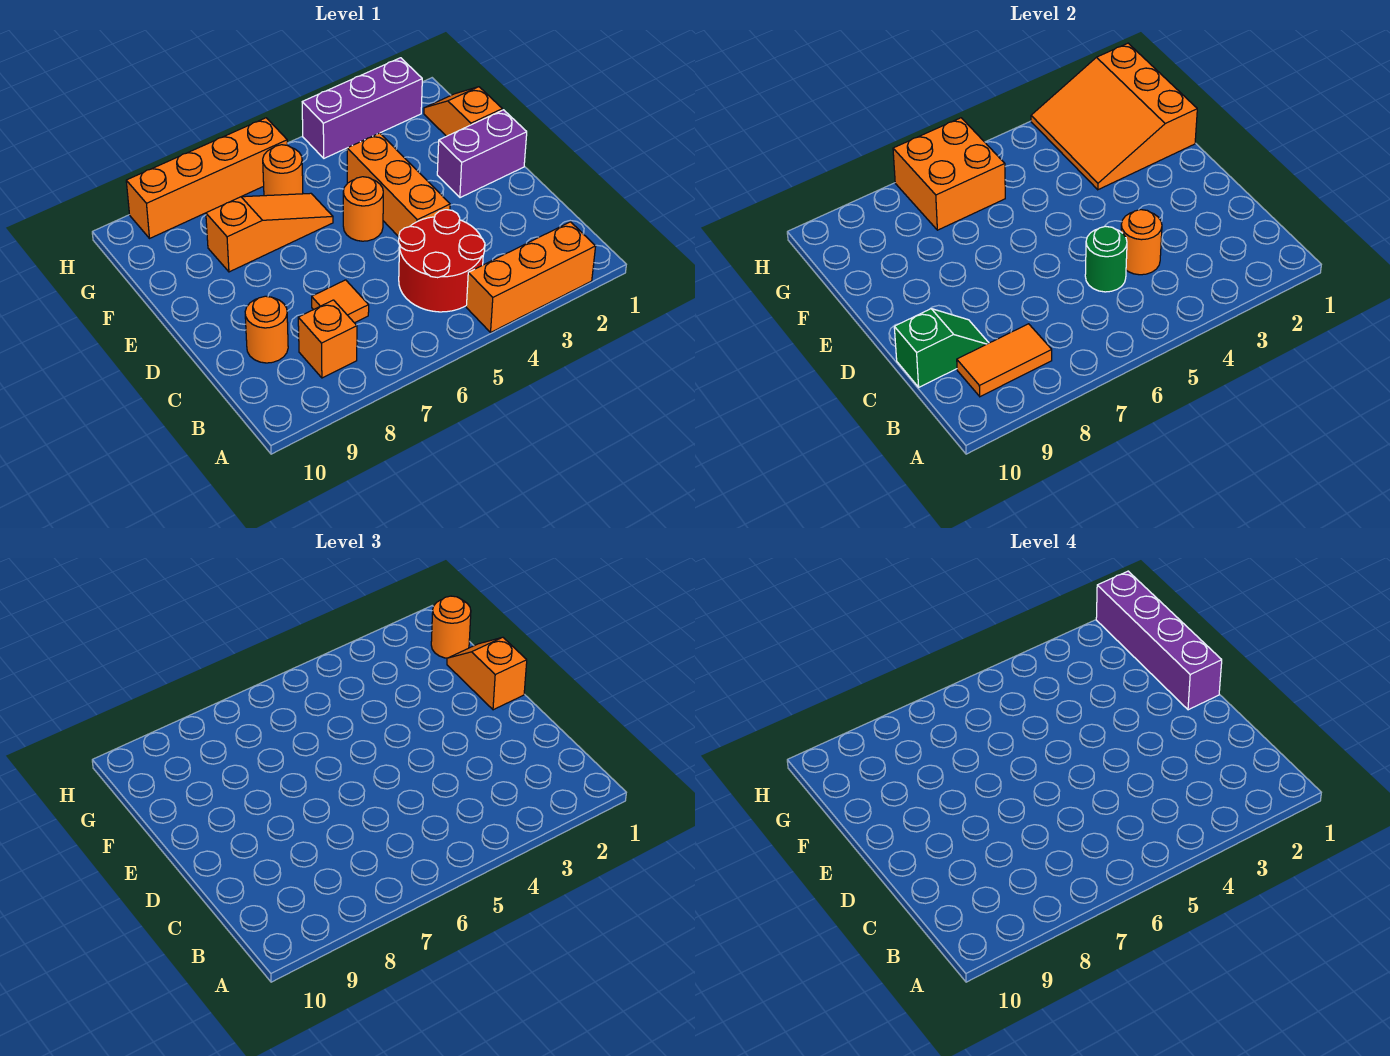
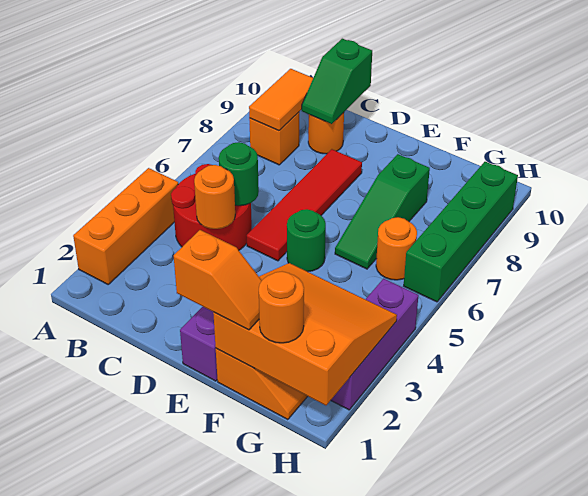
orange tile C7 level 1 -> none
orange brick D4:F4 level 1 -> none
none -> red tile D5:D8 level 1
purple brick E1:H1 level 4 -> none
orange round brick E5 level 1 -> green round brick E5 level 1
orange slope F6:F8 level 1 top 8 -> green slope F6:F8 level 1 top 8
orange brick G6:H7 level 2 -> none
orange brick H6:H9 level 1 -> green brick H6:H9 level 1

